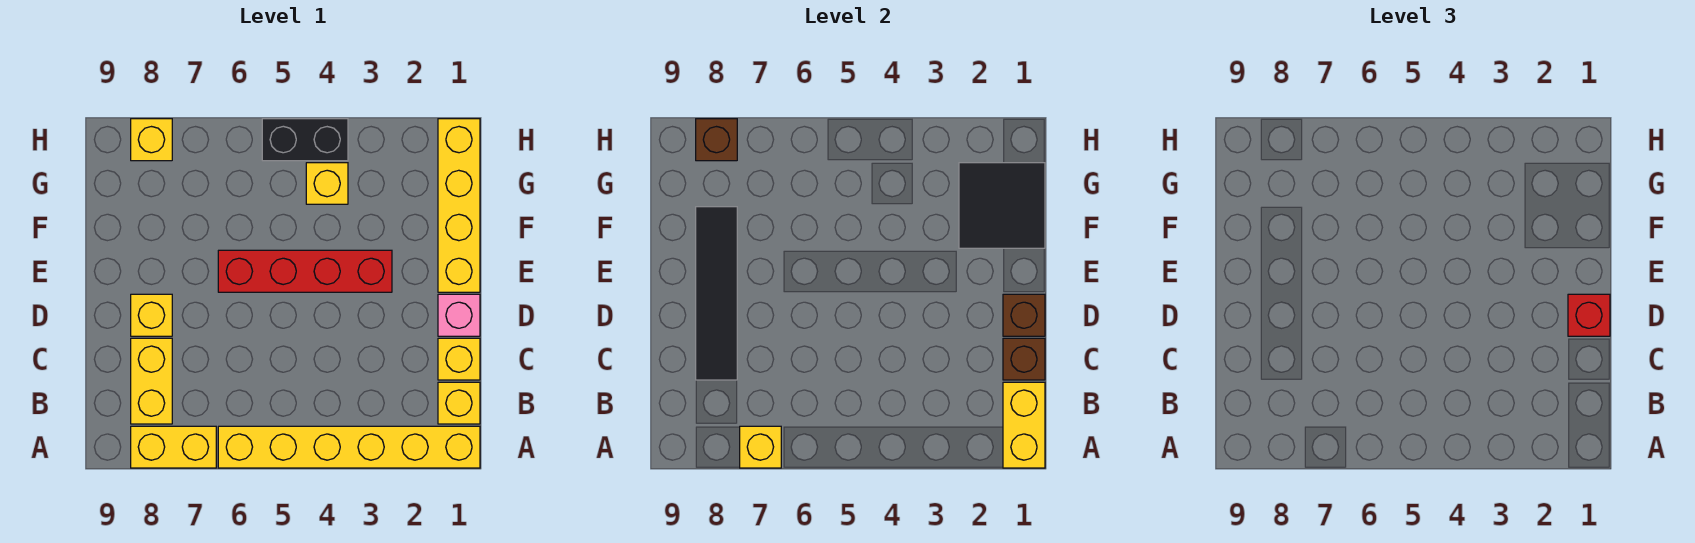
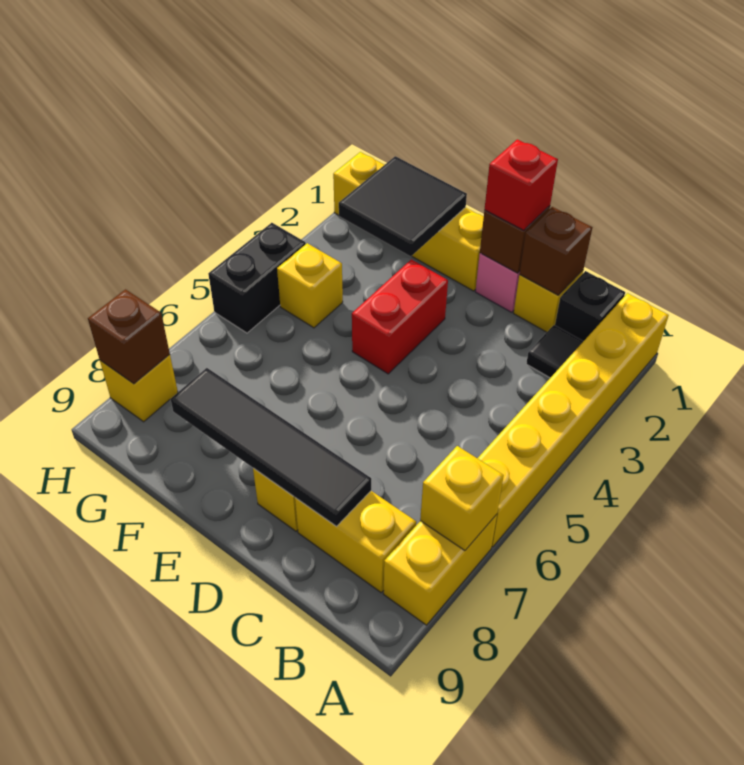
yellow brick A1:B1 level 2 -> none
yellow brick B1 level 1 -> black brick B1 level 1
none -> black tile B2 level 1
red brick E3:E6 level 1 -> red brick E3:E4 level 1

